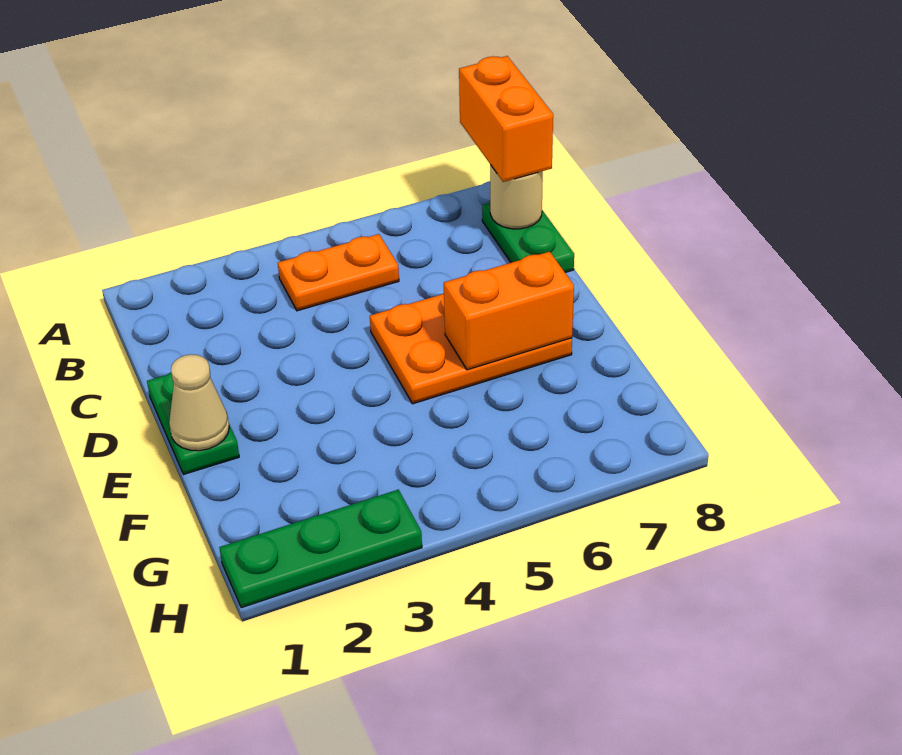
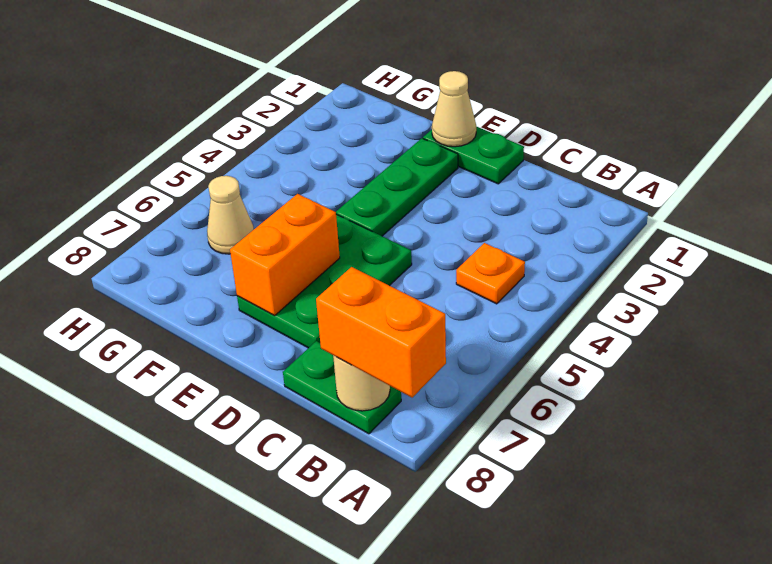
orange plate B4:B5 level 1 -> orange plate B4 level 1
orange plate D5:E7 level 1 -> green plate D5:E7 level 1
none -> tan cone G6 level 1
green plate H1:H3 level 1 -> green plate E2:E4 level 1

